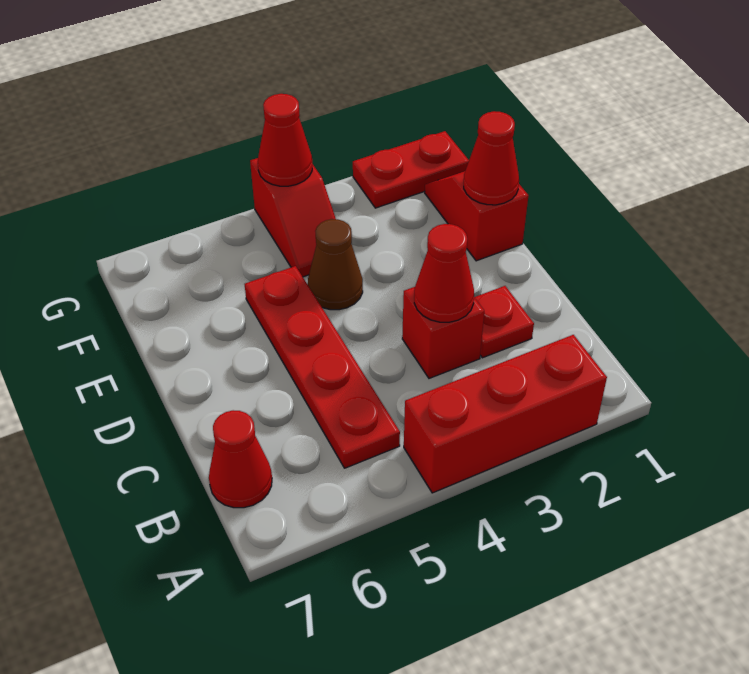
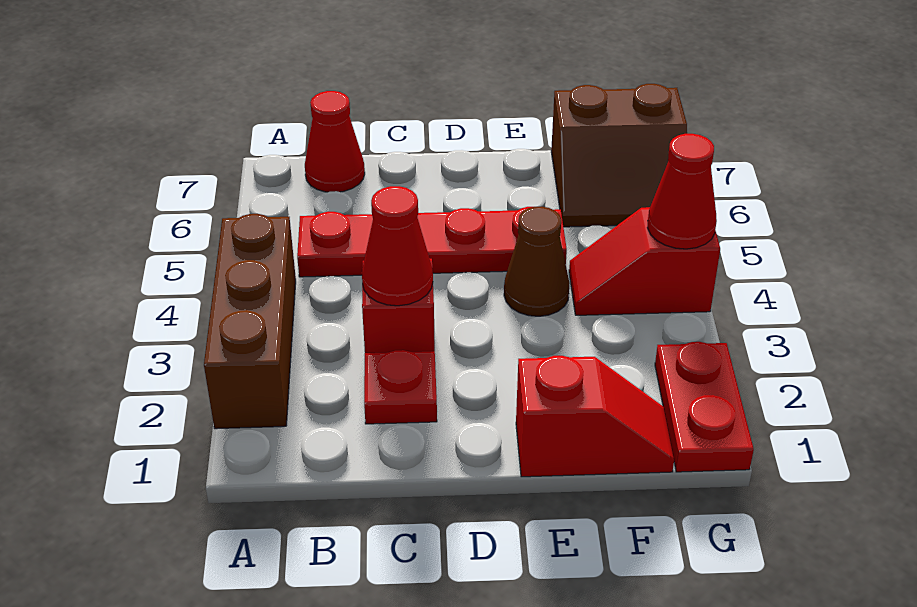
red brick A2:A4 level 1 -> brown brick A2:A4 level 1
red cone E1 level 2 -> none
none -> brown slope F6:G7 level 1 top 7

